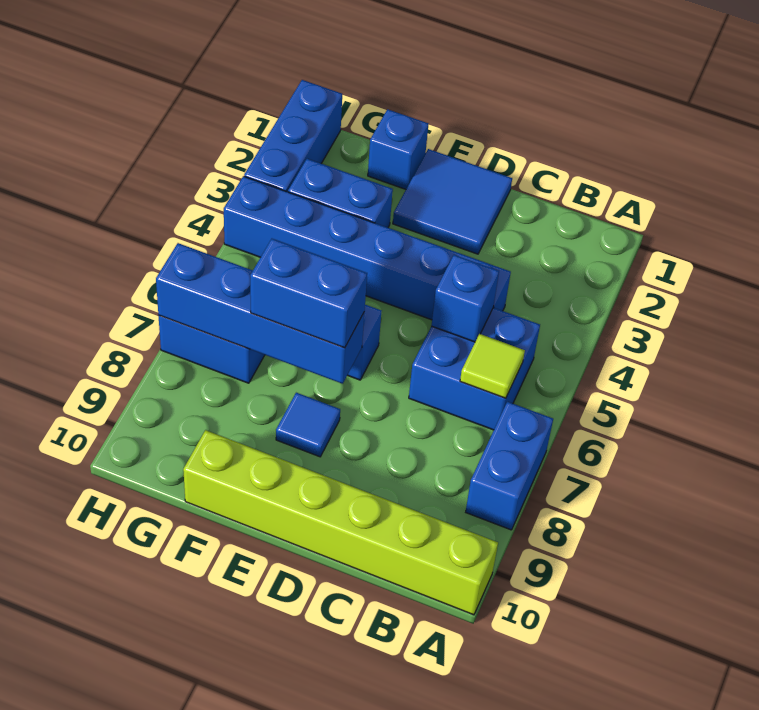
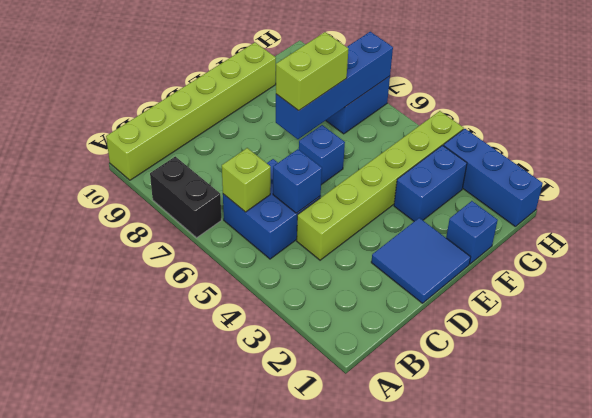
blue brick A7:A8 level 1 -> black brick A7:A8 level 1
lime tile B6 level 2 -> lime brick B6 level 2
blue brick C4:H4 level 1 -> lime brick C4:H4 level 1
blue brick E7:F7 level 3 -> lime brick E7:F7 level 3
blue tile E8 level 1 -> none

